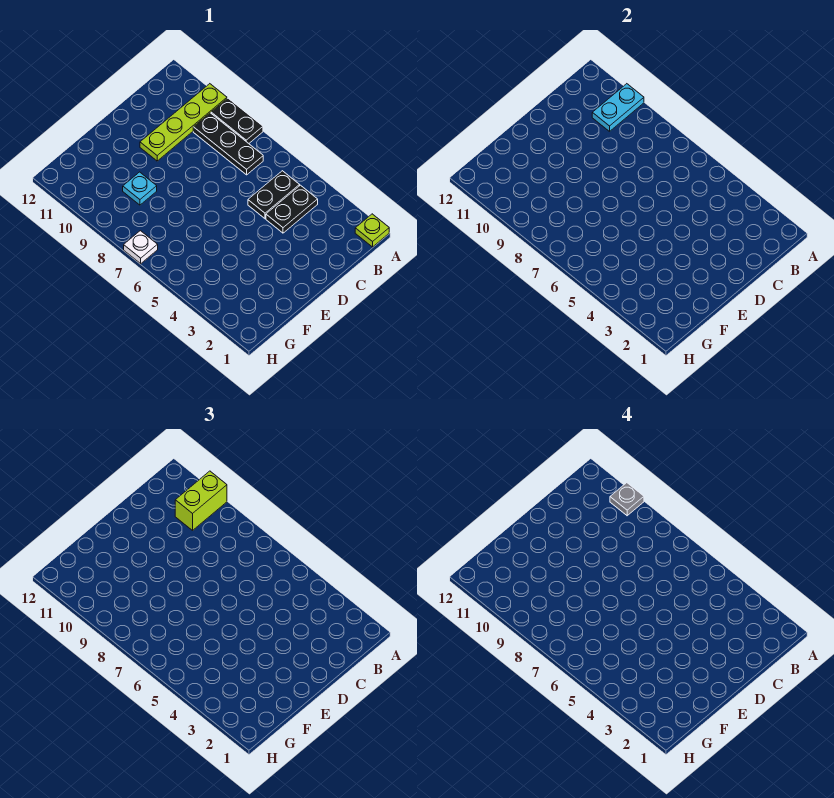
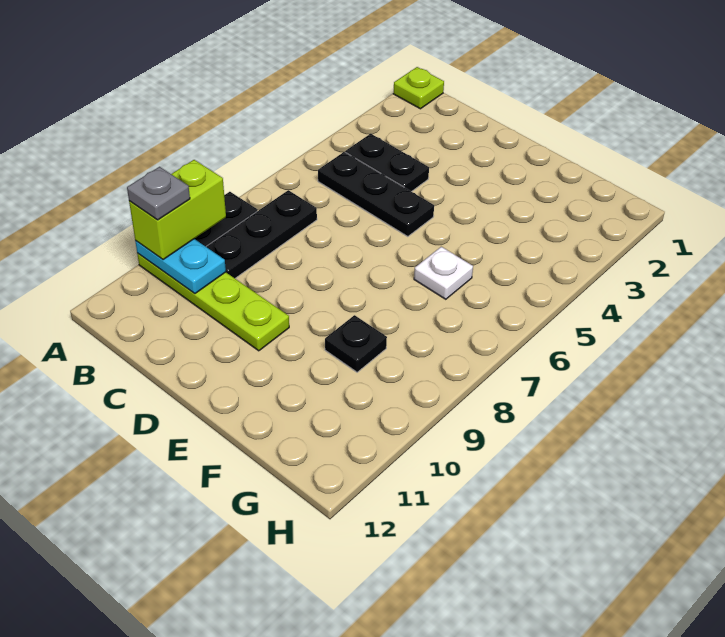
lime brick A10:B10 level 3 -> lime brick A9:A10 level 3
black plate B5:C5 level 1 -> black plate B5:D5 level 1
cyan plate F9 level 1 -> black plate F9 level 1
white plate H7 level 1 -> white plate F6 level 1

